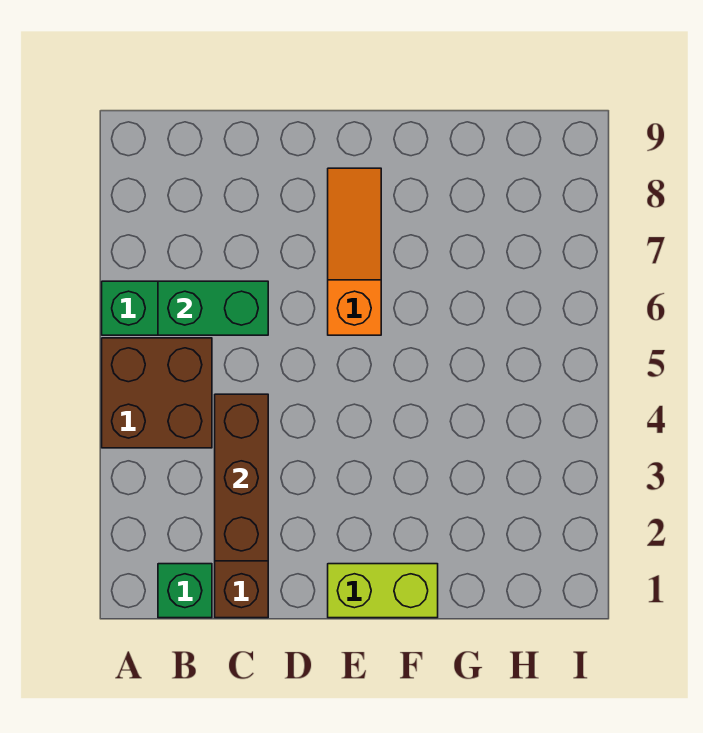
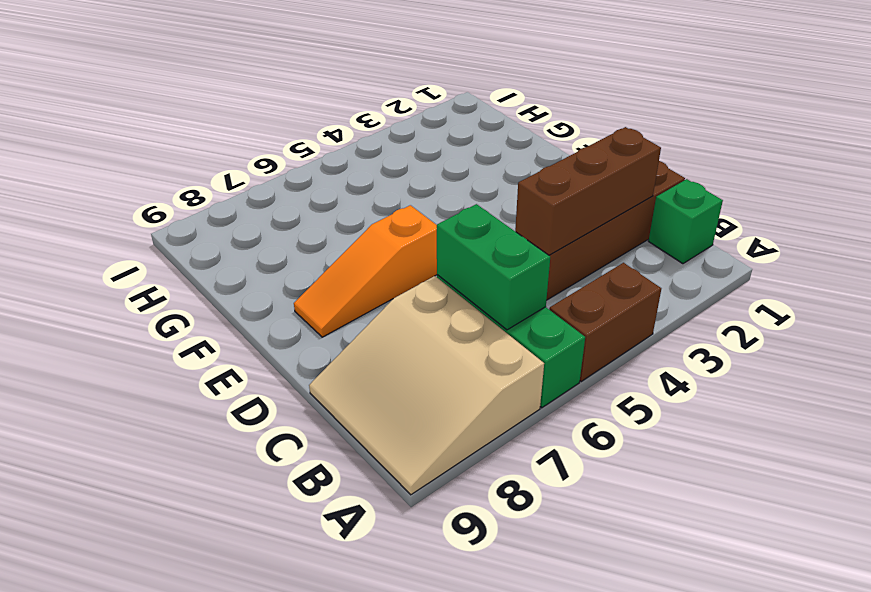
brown brick A4:B5 level 1 -> brown brick A4:A5 level 1
none -> tan slope A7:C9 level 1 top 7
lime brick E1:F1 level 1 -> none

